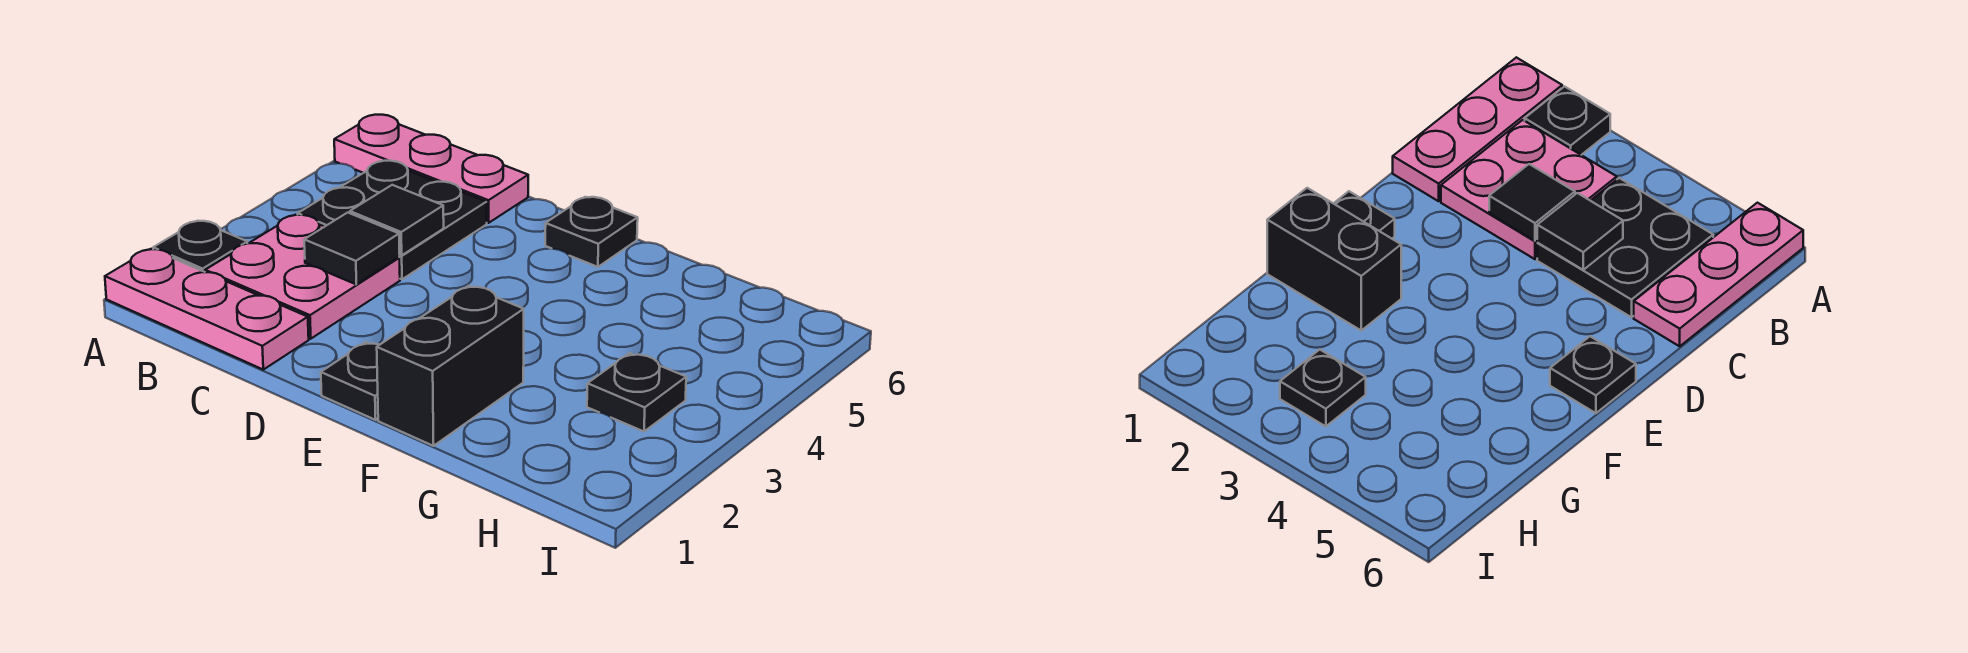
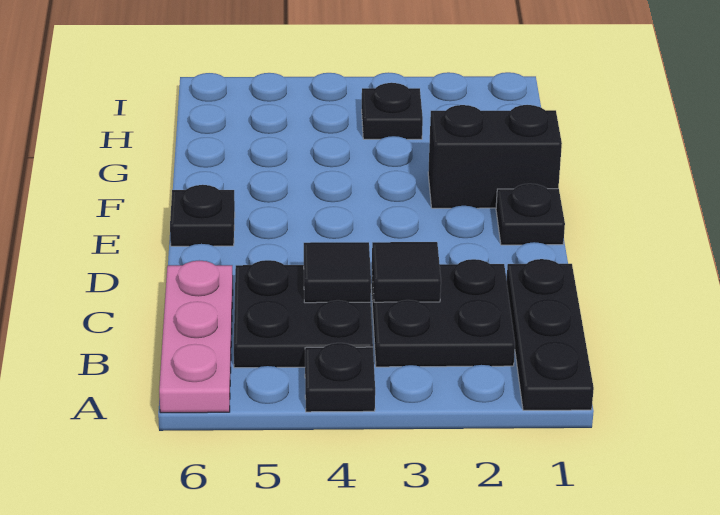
pink plate A1:C1 level 1 -> black plate A1:C1 level 1
black plate A2 level 1 -> black plate A4 level 1
pink plate B2:C3 level 1 -> black plate B2:C3 level 1

